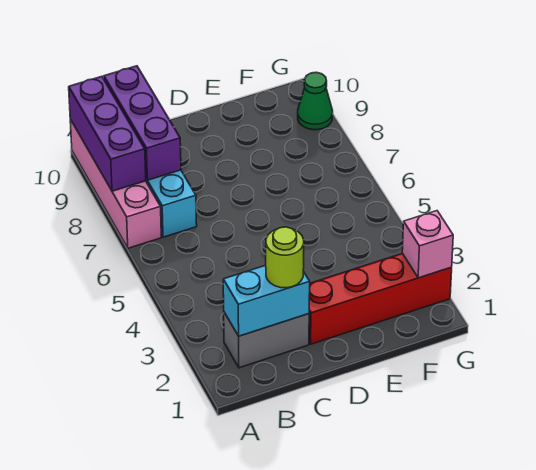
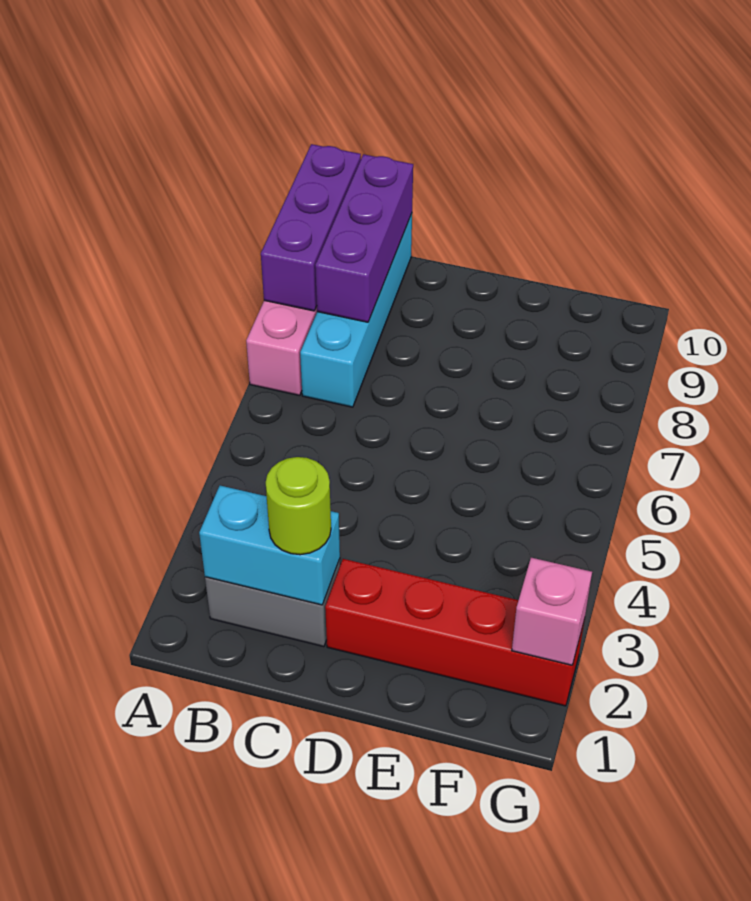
green cone G9 level 1 -> none

